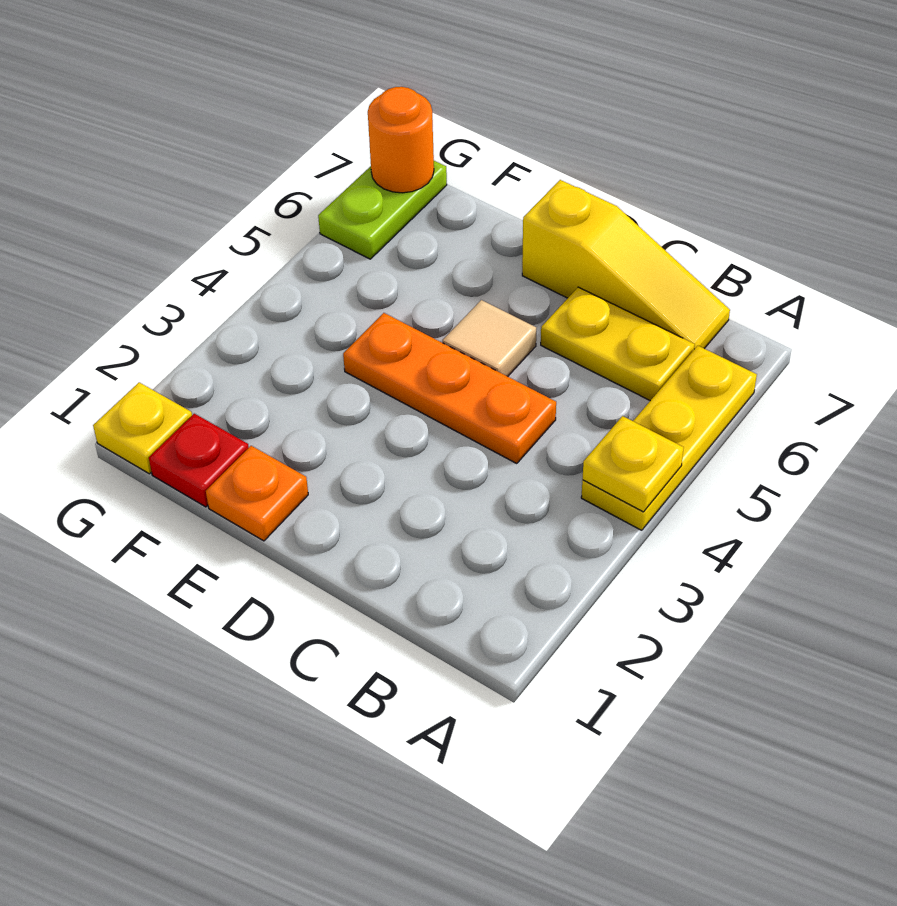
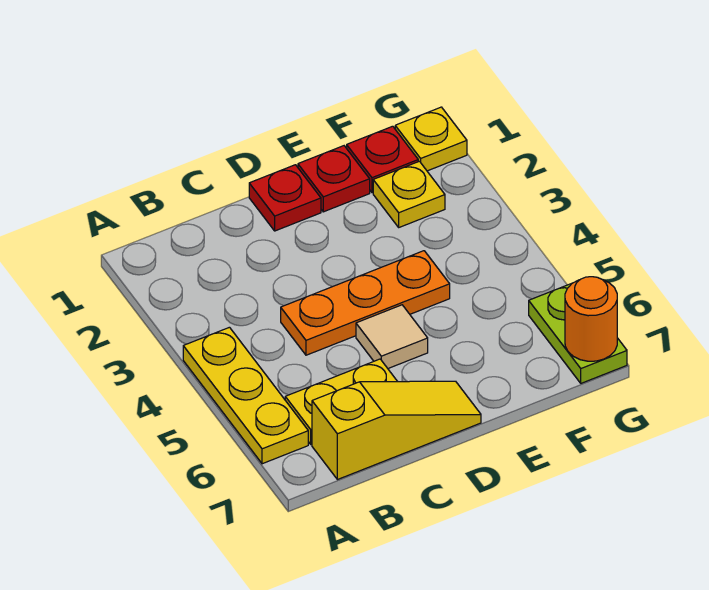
yellow plate A4 level 2 -> yellow plate F2 level 1
yellow slope B7:D7 level 1 top D -> yellow slope B7:D7 level 1 top B
none -> red plate D1 level 1
orange plate E1 level 1 -> red plate E1 level 1

